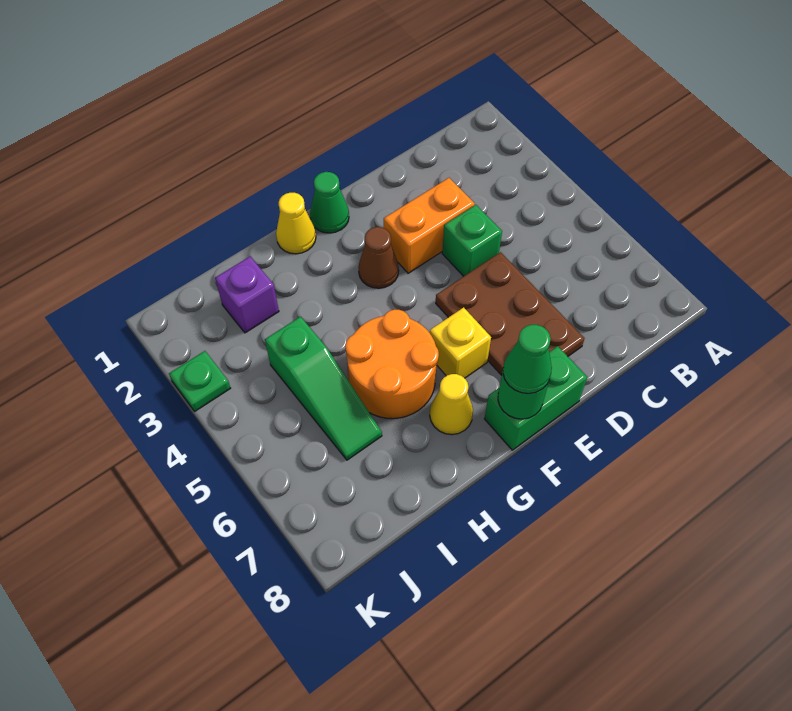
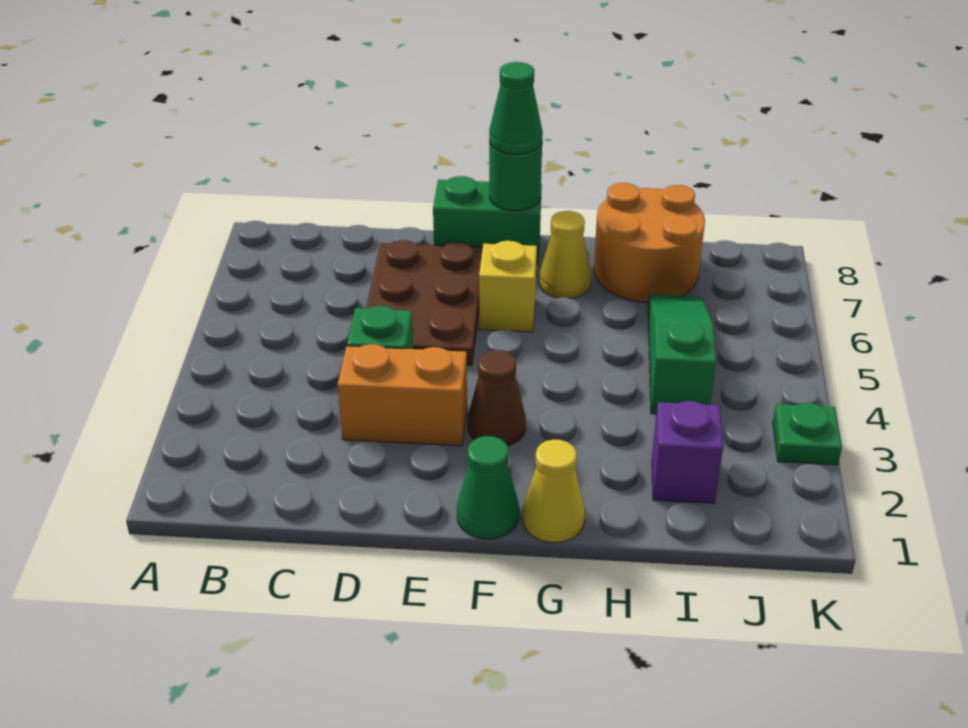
orange round brick G5:H6 level 1 -> orange round brick H7:I8 level 1

